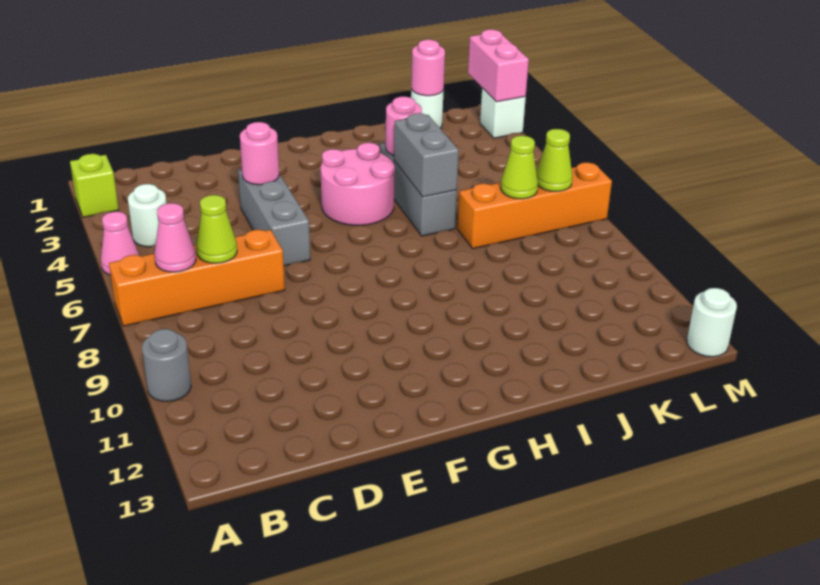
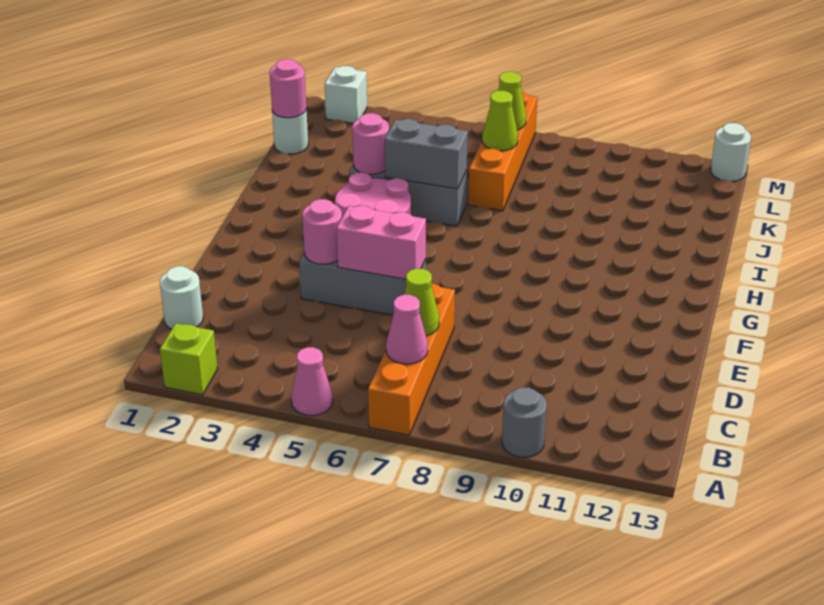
white round brick B4 level 1 -> white round brick C1 level 1
pink brick M1:M2 level 2 -> pink brick E5:E6 level 2

